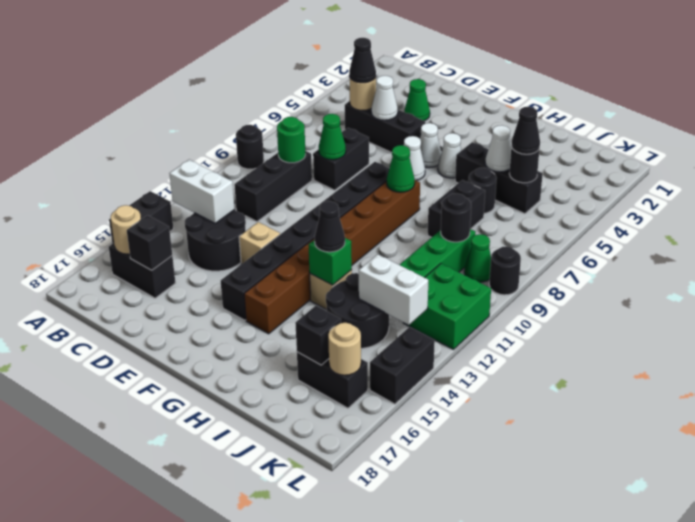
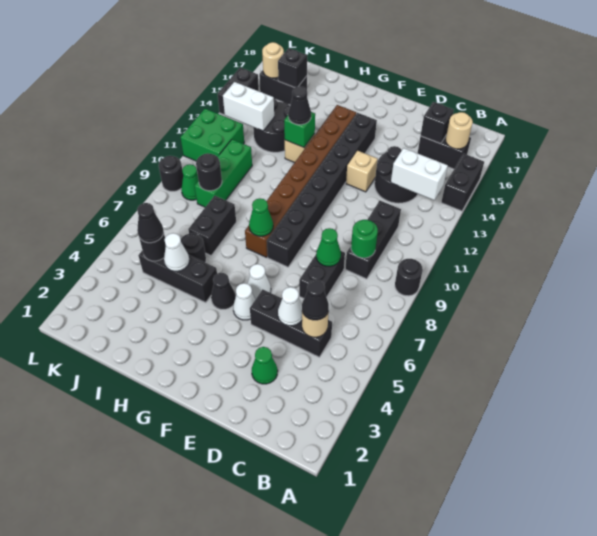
white cone G5 level 1 -> black cone G5 level 1

